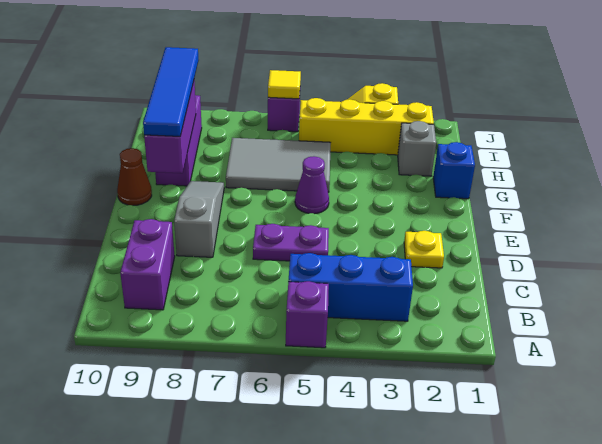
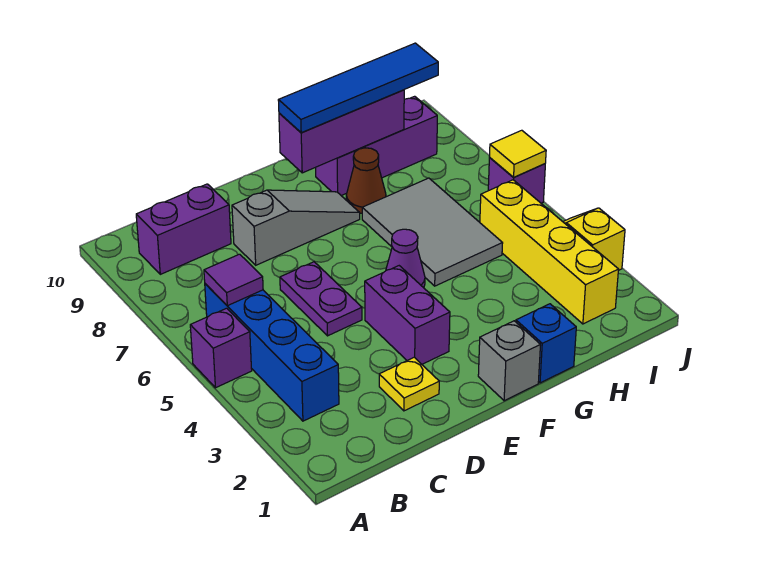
blue brick B3:B5 level 1 -> blue brick B3:B6 level 1
none -> purple tile B6 level 2
none -> purple brick E3:E4 level 1
brown cone F10 level 1 -> brown cone G8 level 1
grey brick H2 level 1 -> grey brick F1 level 1

